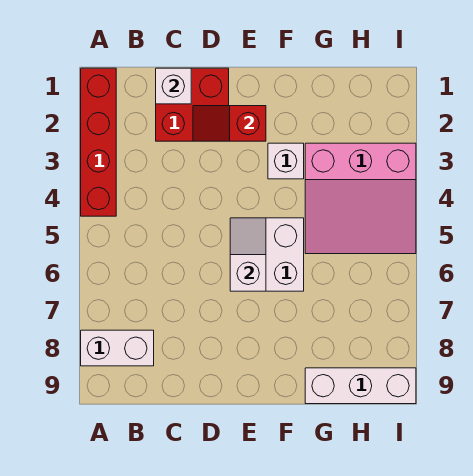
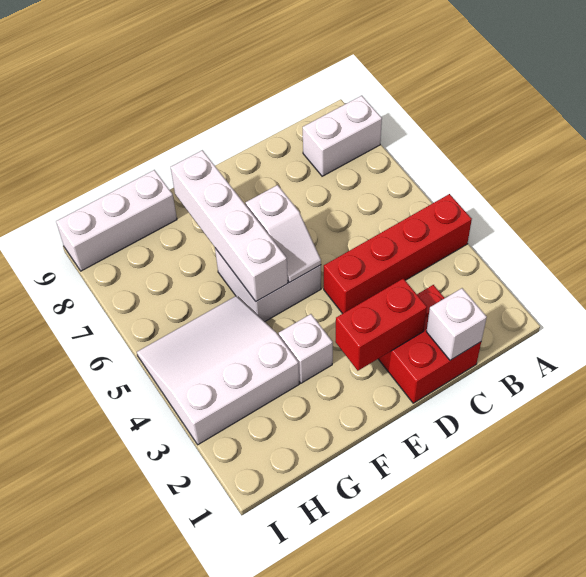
red brick A1:A4 level 1 -> red brick A4:D4 level 1
red slope D2:E2 level 2 top E -> red brick D2:E2 level 2
none -> white brick F5:F8 level 2
pink slope G3:I5 level 1 top 3 -> white slope G3:I5 level 1 top 3

